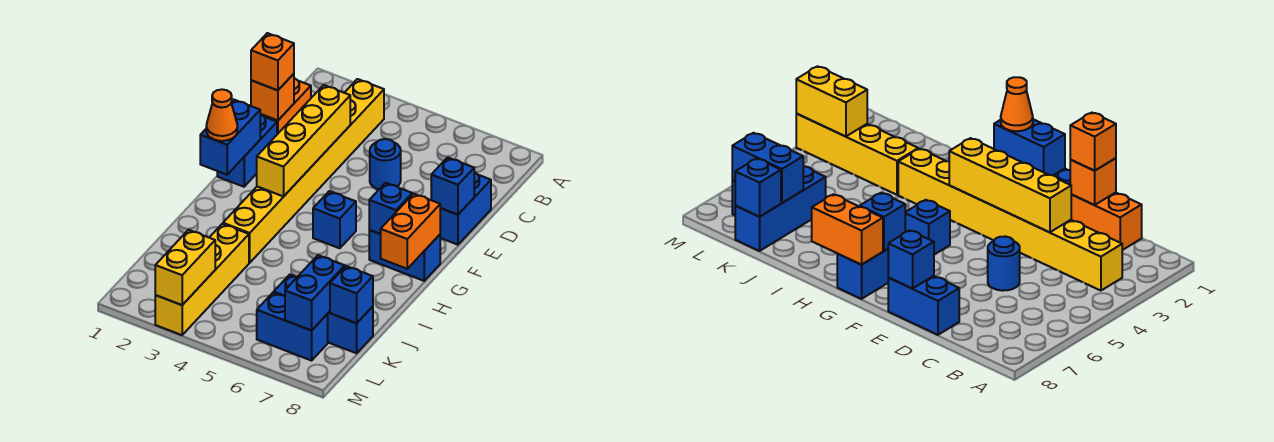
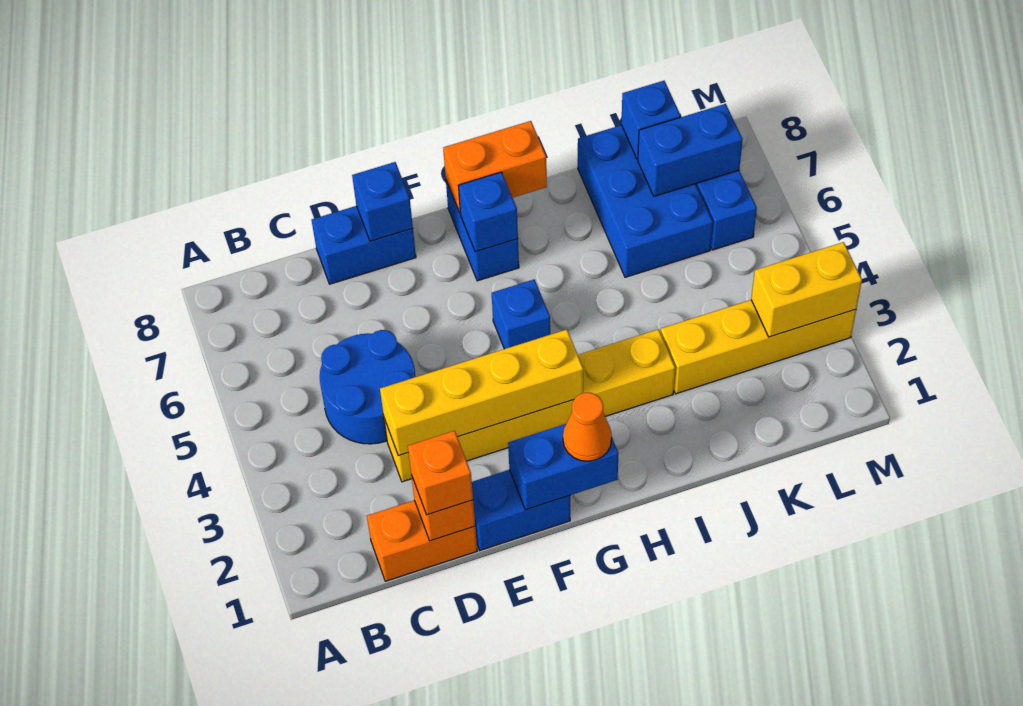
yellow brick B3:I3 level 1 -> yellow brick D3:I3 level 1
blue round brick D5 level 1 -> blue round brick C4:D5 level 1
blue brick K6:K8 level 1 -> blue brick J6:K8 level 1

